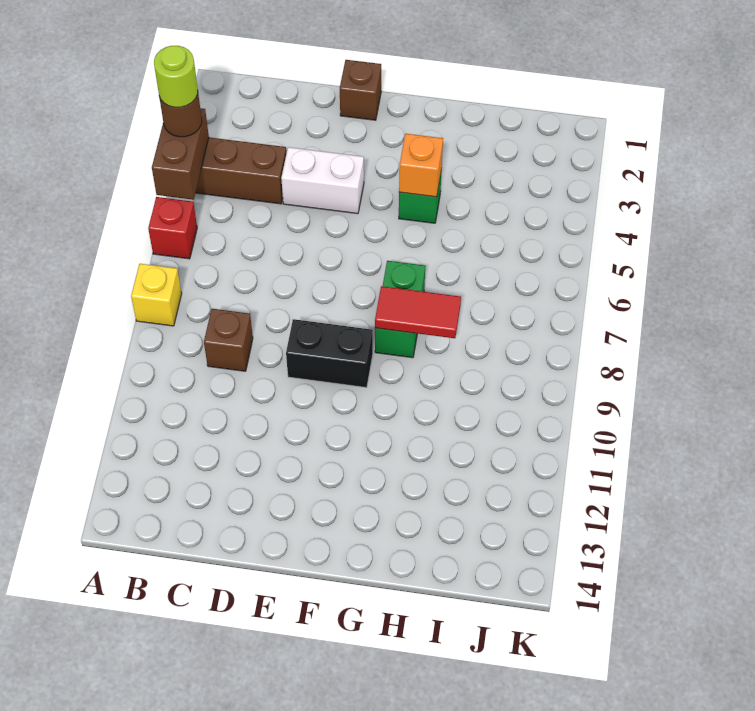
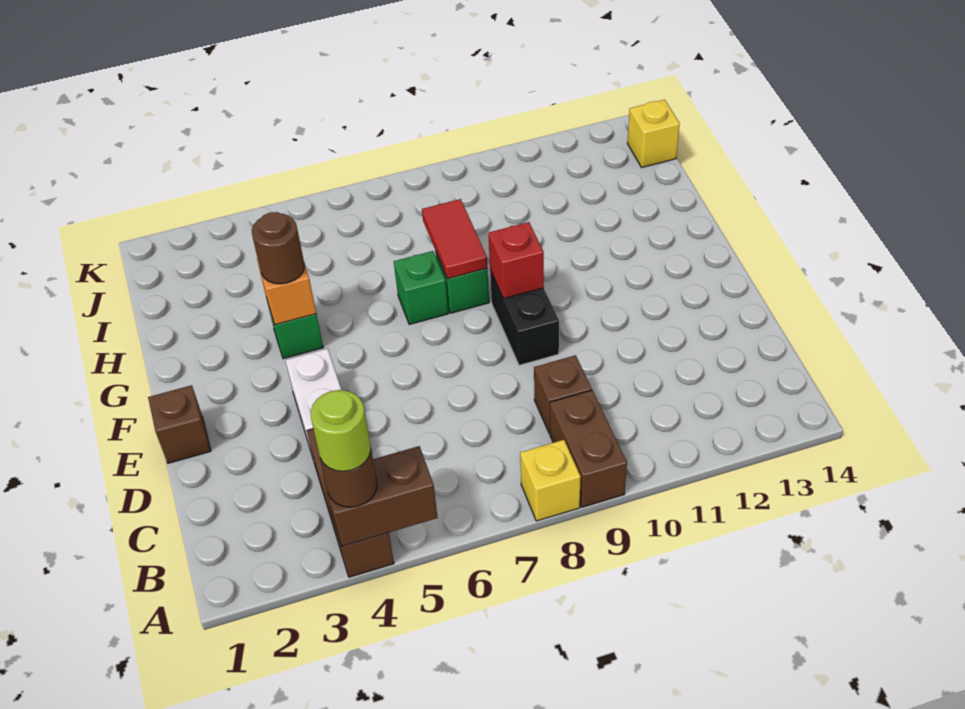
red brick A6 level 1 -> red brick F9 level 2
none -> brown brick A9:B9 level 1
none -> brown round brick G4 level 3
none -> yellow brick J14 level 1

